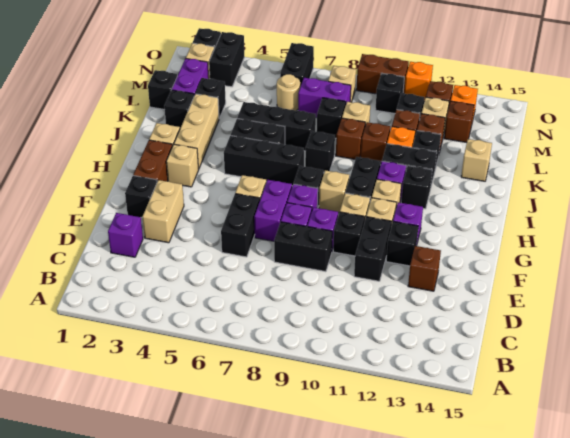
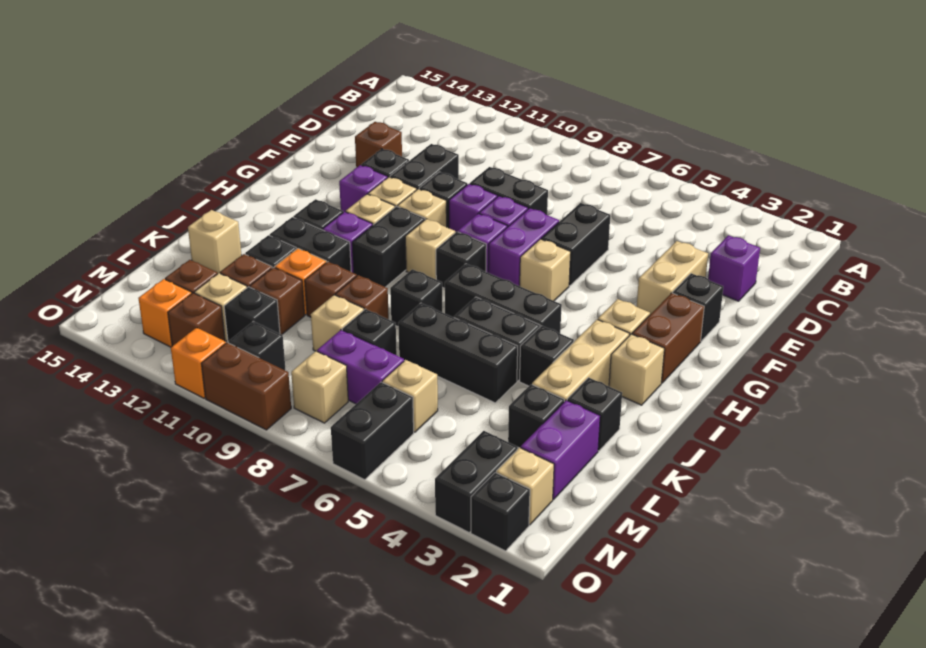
black brick L1 level 1 -> black brick J4 level 1
tan round brick M6 level 1 -> tan brick M6 level 1

